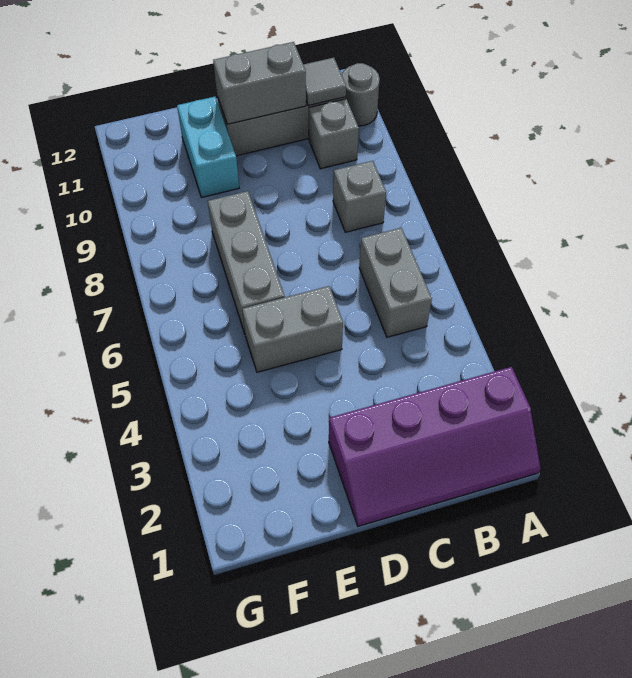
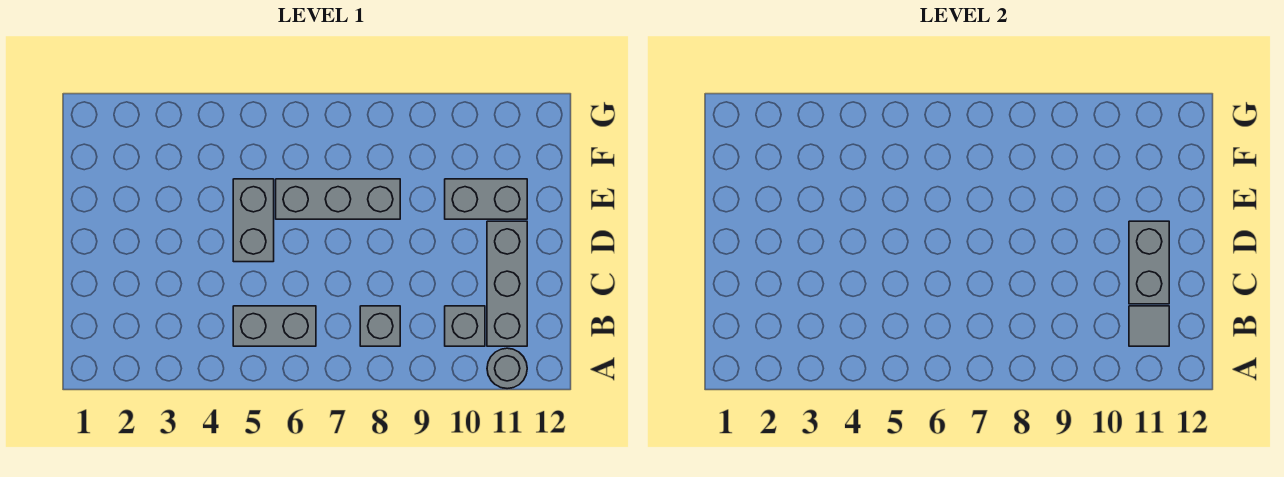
purple slope A1:D2 level 1 top 2 -> none
cyan brick E10:E11 level 1 -> grey brick E10:E11 level 1

